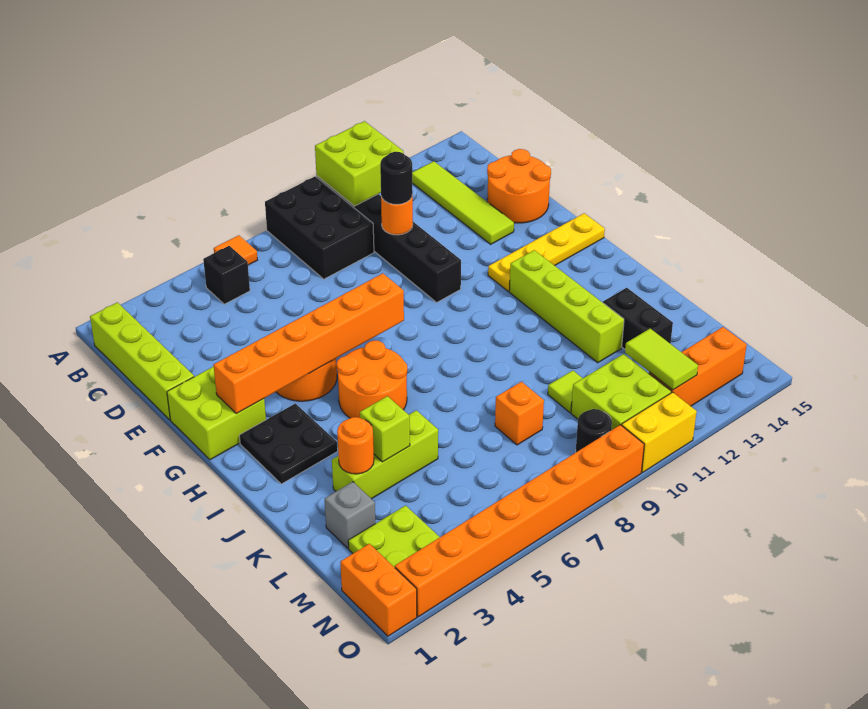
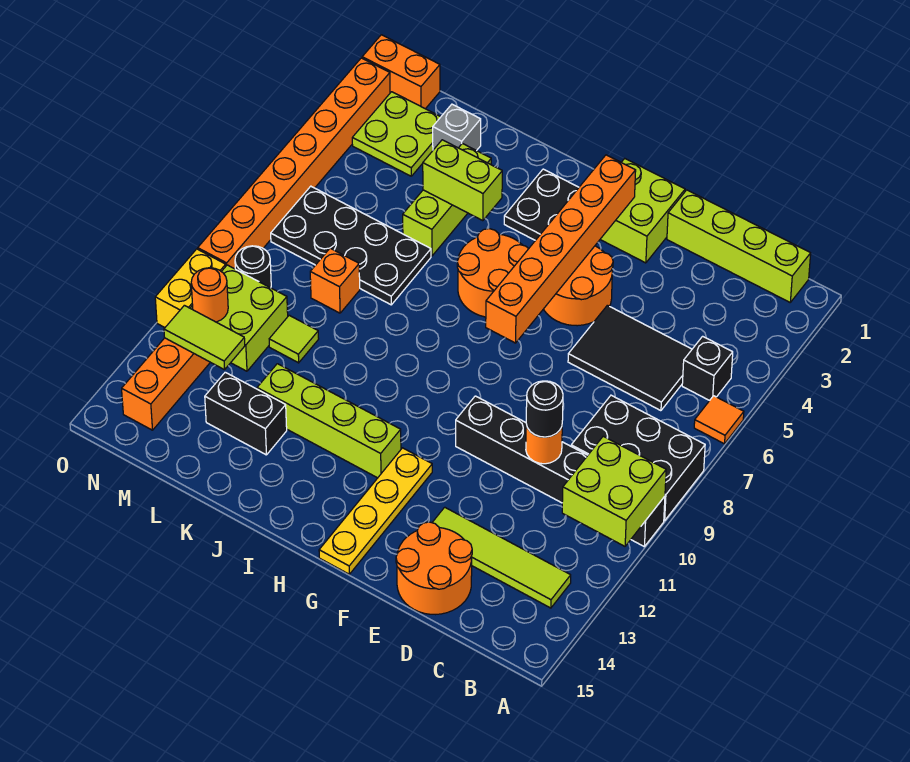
none -> black tile C5:E6 level 1
orange round brick K3 level 2 -> orange round brick N11 level 2
lime brick K4 level 2 -> lime brick J4:K4 level 2
none -> black plate K6:N7 level 1

